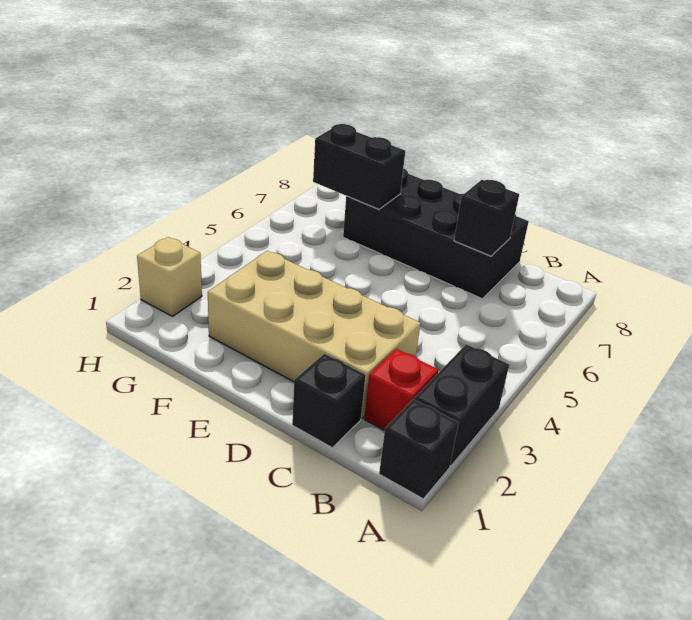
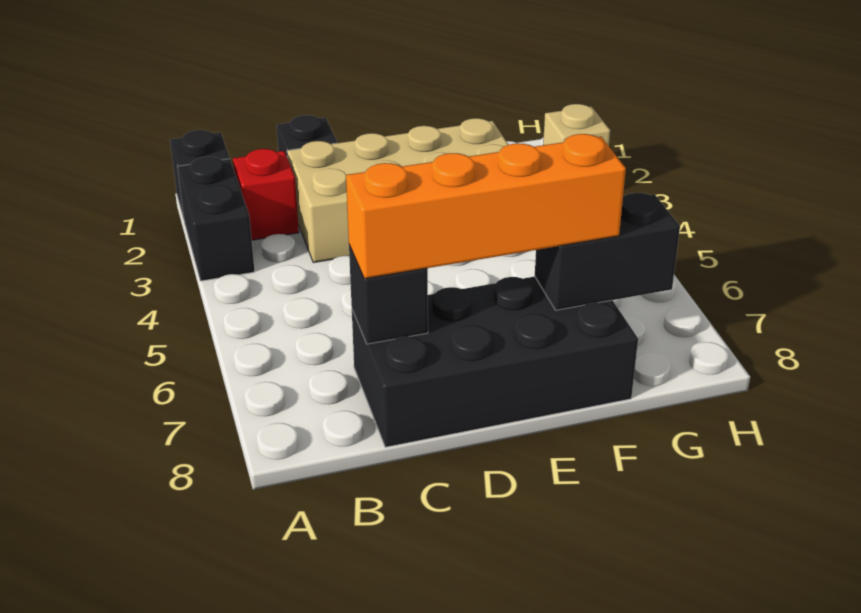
none -> orange brick C7:F7 level 3

